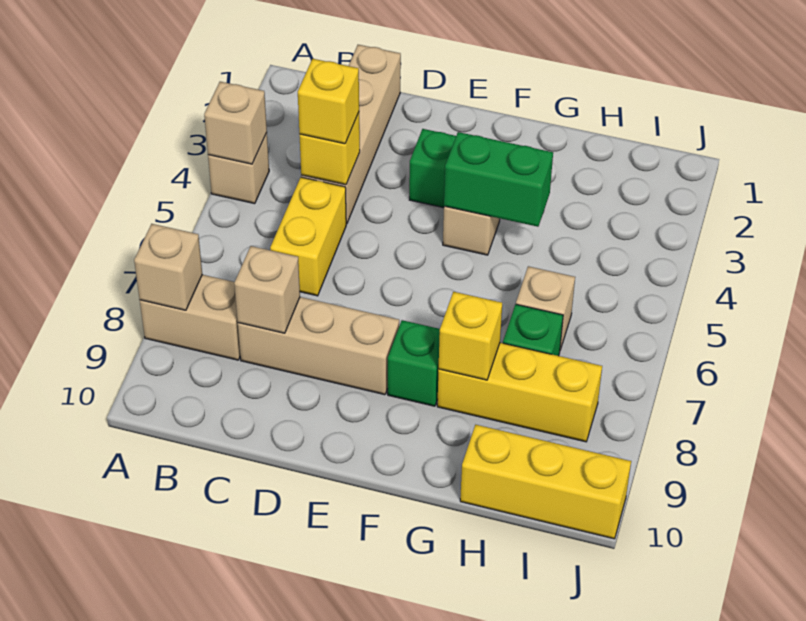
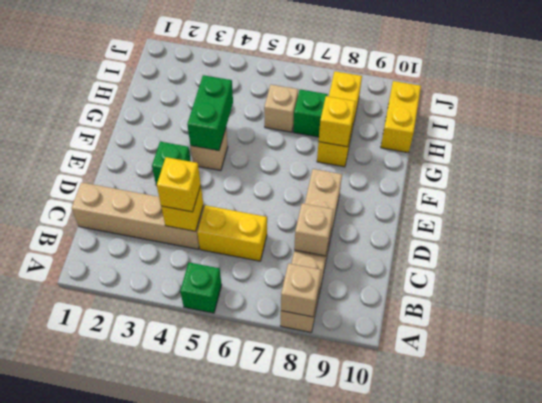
tan brick A4 level 1 -> none
tan brick A4 level 2 -> none
green brick F8 level 1 -> green brick A5 level 1
yellow brick H10:J10 level 1 -> yellow brick H10:I10 level 1

